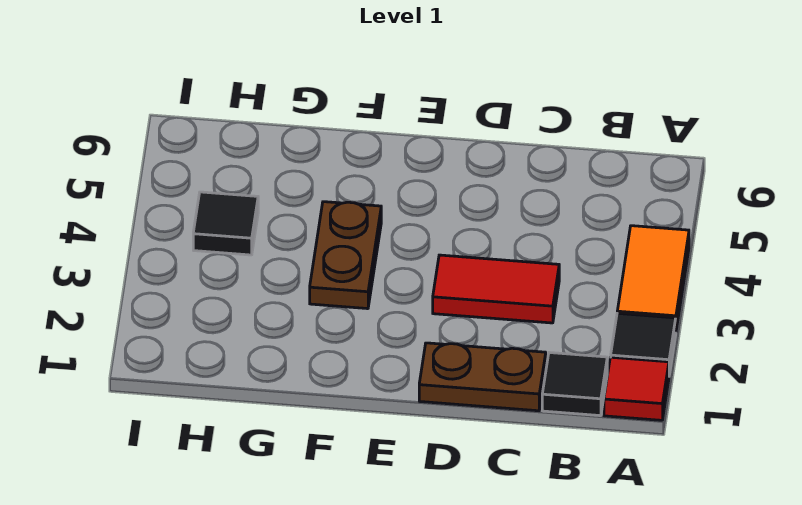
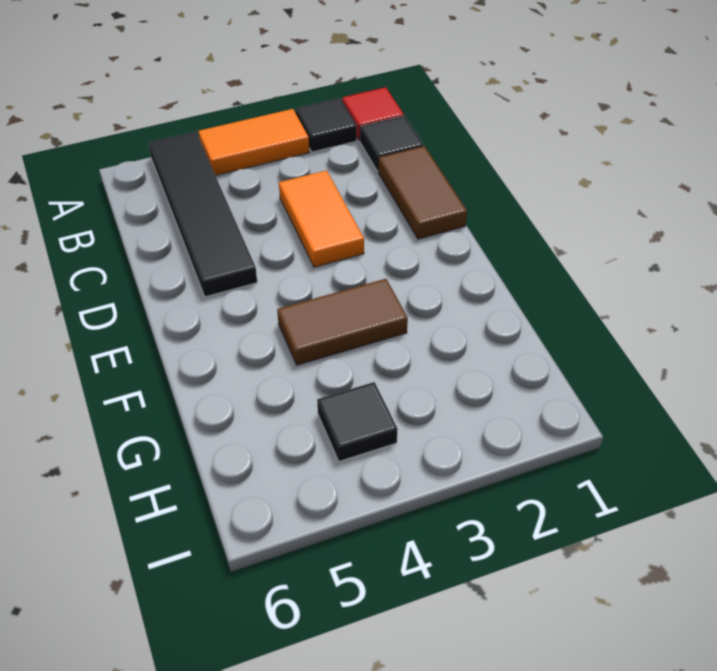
none -> black tile A5:D5 level 1
brown plate C1:D1 level 1 -> brown tile C1:D1 level 1
red tile C3:D3 level 1 -> orange tile C3:D3 level 1
brown plate F3:F4 level 1 -> brown tile F3:F4 level 1

